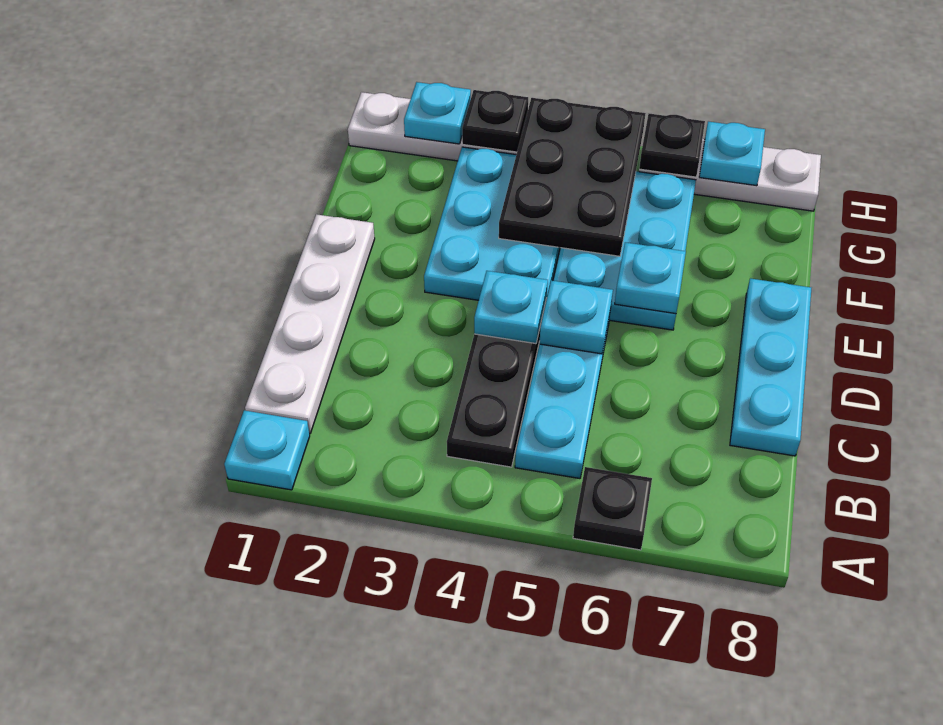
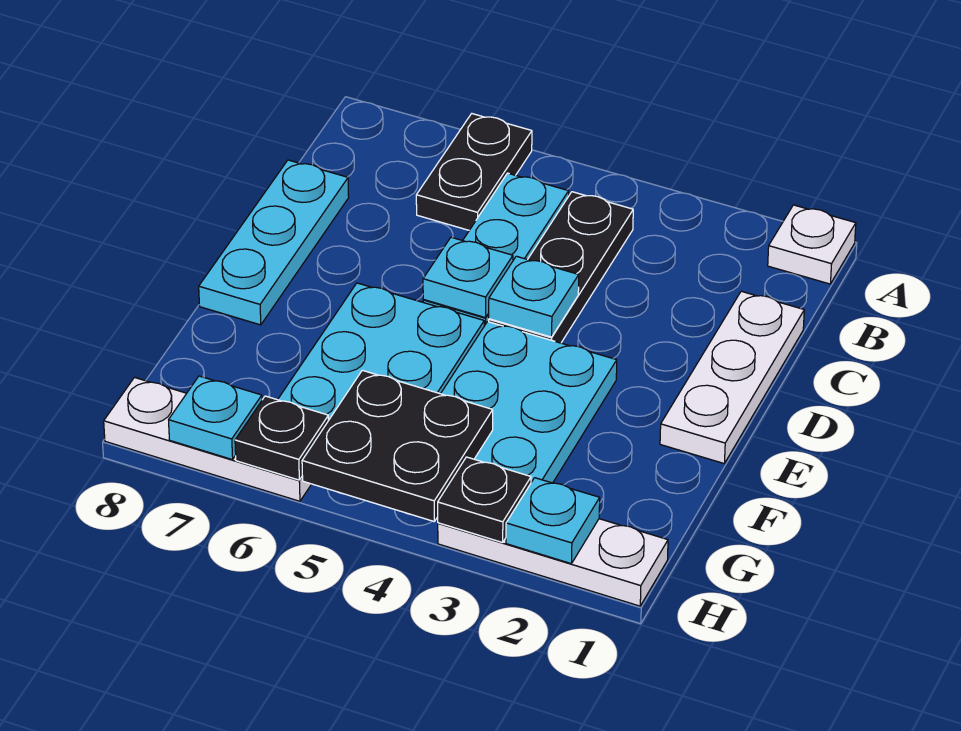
cyan plate A1 level 1 -> white plate A1 level 1
black plate A6 level 1 -> black plate A6:B6 level 1
white plate B1:E1 level 1 -> white plate C1:E1 level 1
cyan plate E6 level 2 -> none
black plate F4:H5 level 2 -> black plate G4:H5 level 2

